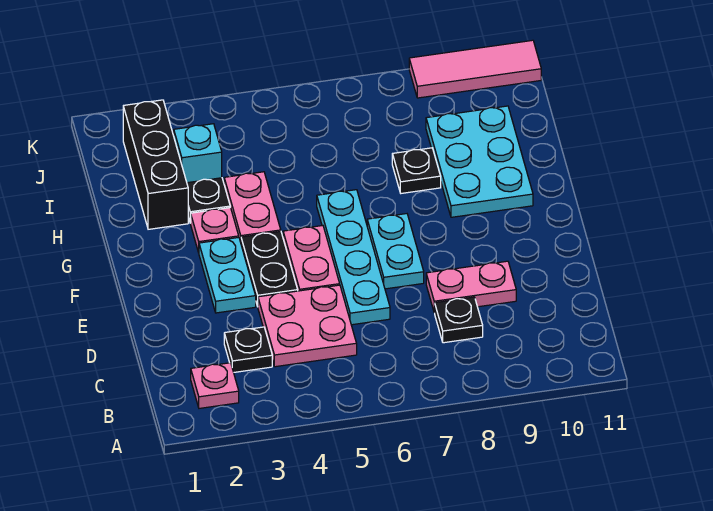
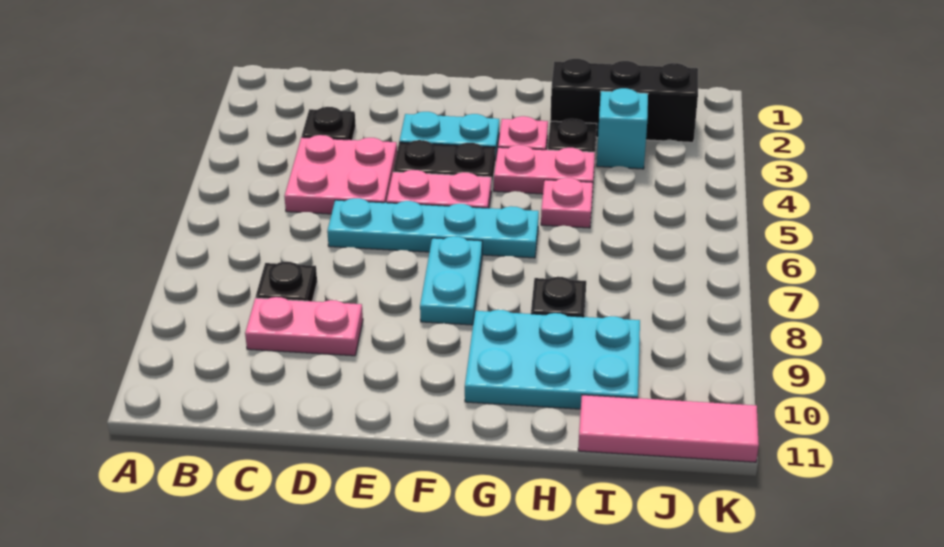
pink plate B2 level 1 -> pink plate H5 level 1
pink plate D8:D9 level 1 -> pink plate C9:D9 level 1
cyan plate E7:F7 level 1 -> cyan plate F7:F8 level 1
pink tile K9:K11 level 1 -> pink tile I11:K11 level 1

